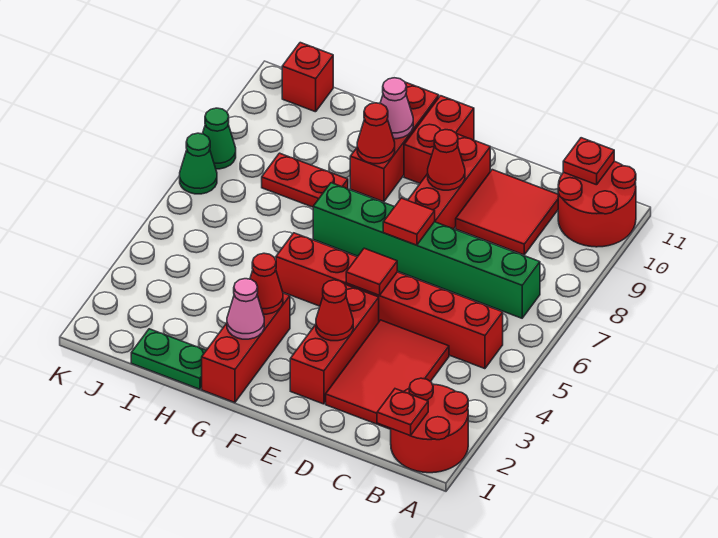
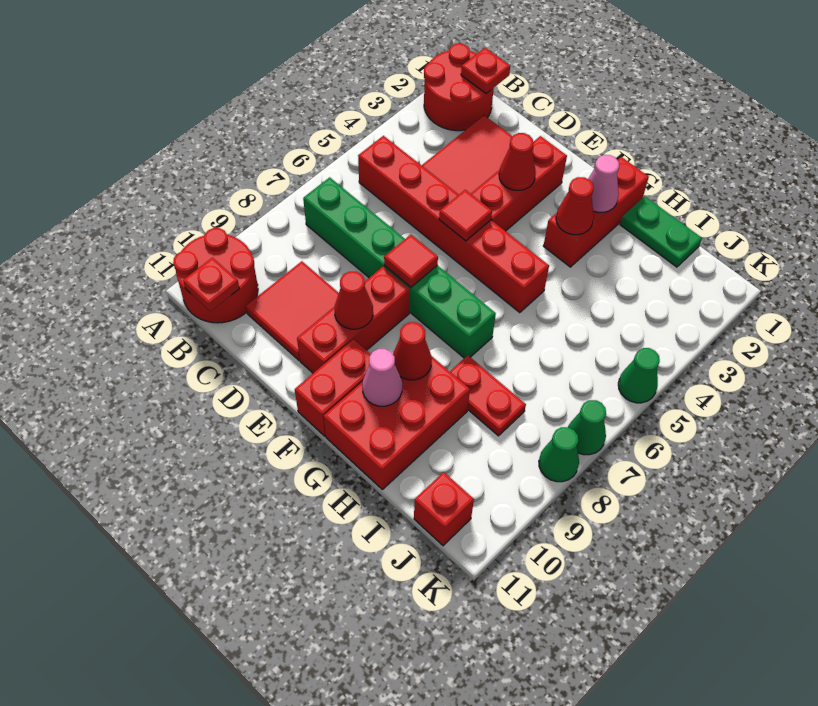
red brick G9:G11 level 1 -> red brick G9:H11 level 1
none -> green cone K5 level 1

